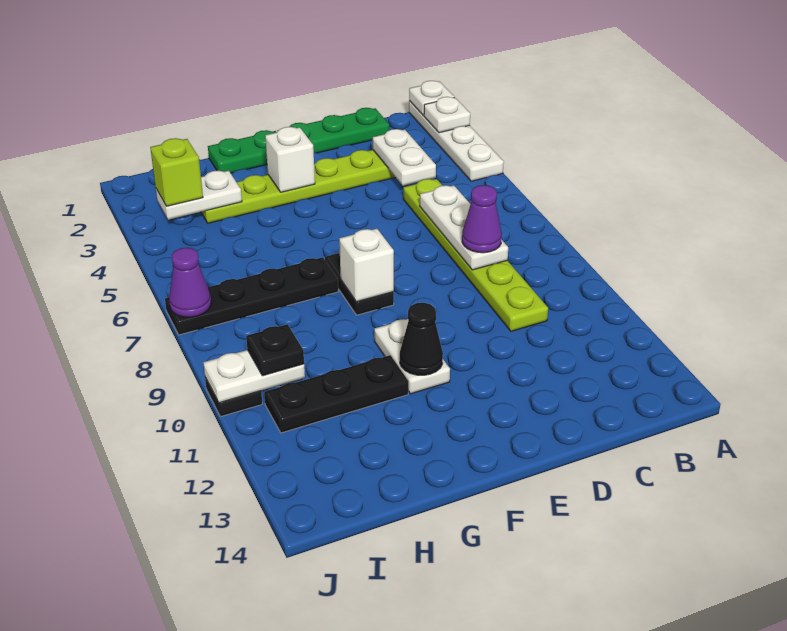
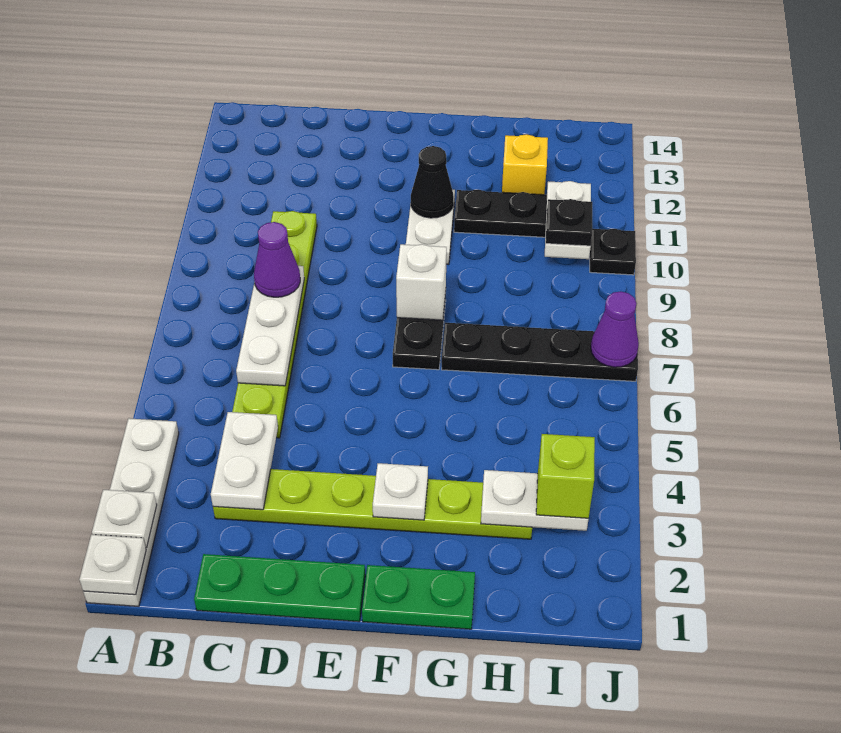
white brick F3 level 2 -> white plate F3 level 2
none -> yellow brick H12 level 1
white plate I10:J10 level 2 -> white plate I10:I11 level 2

